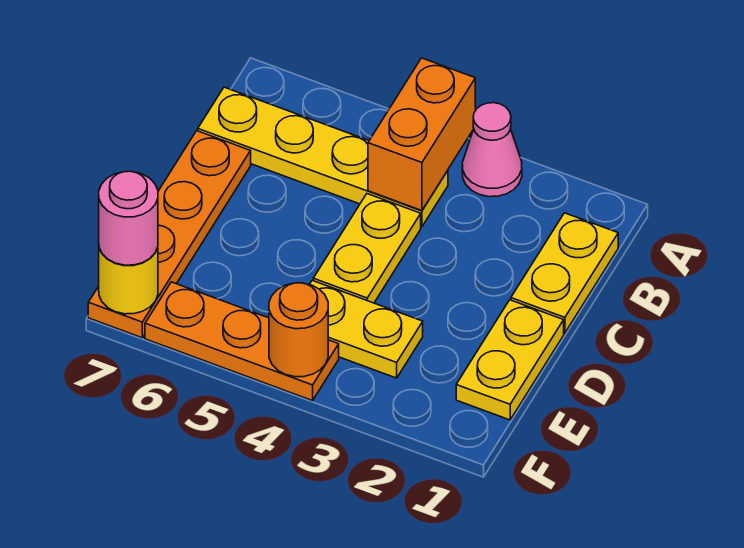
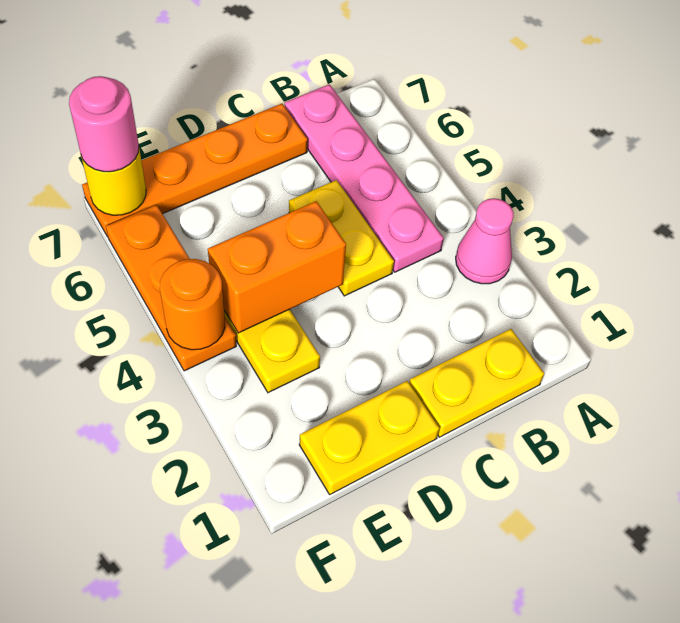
orange brick A4:B4 level 2 -> orange brick D4:E4 level 2
yellow plate B4:B7 level 1 -> pink plate B4:B7 level 1
yellow plate C4:D4 level 1 -> yellow plate C4:C5 level 1

